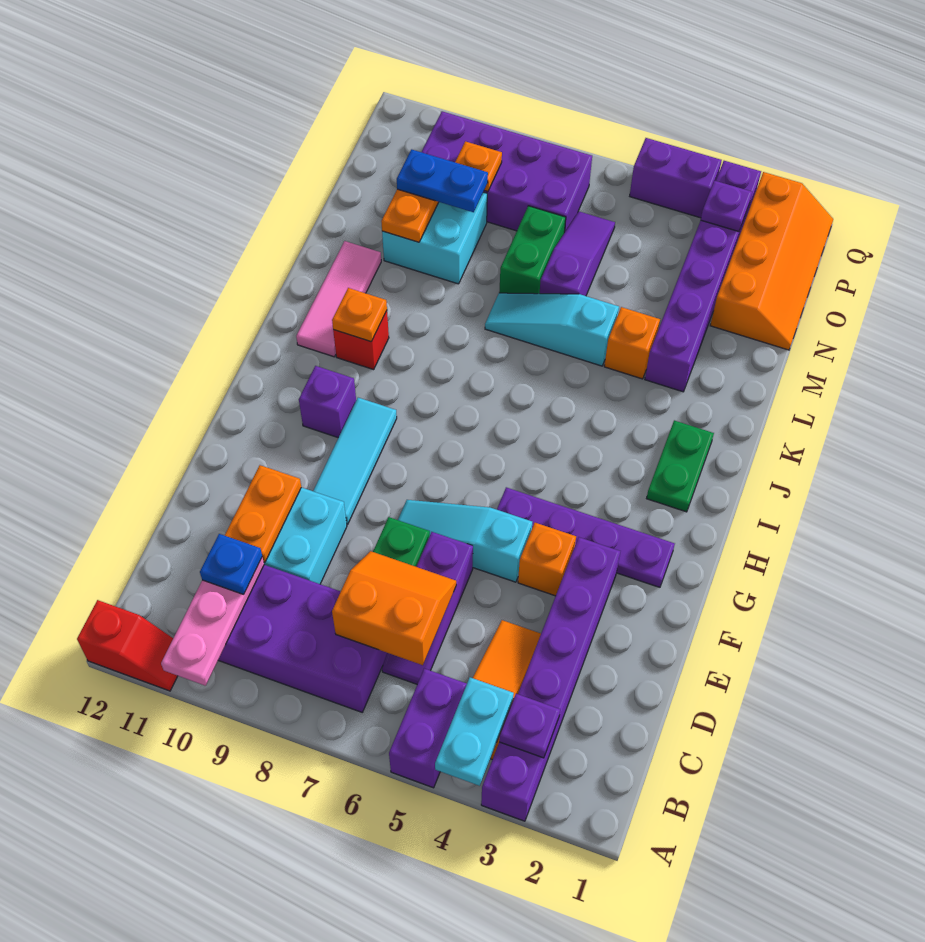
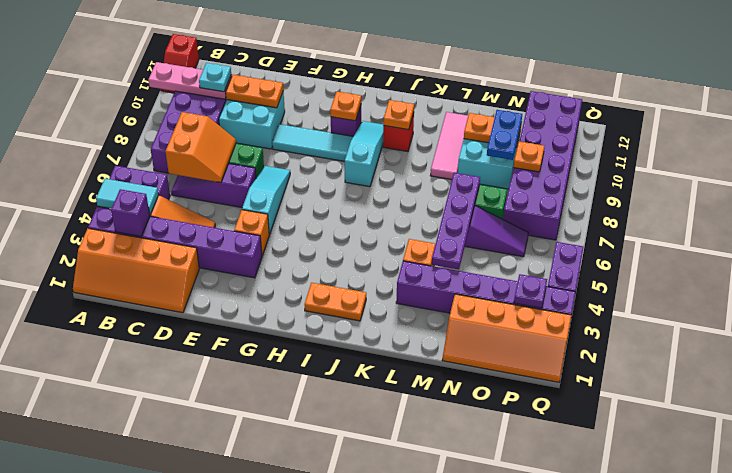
none -> orange slope A1:D2 level 1 top 2
cyan plate A4:B4 level 2 -> cyan tile A4:B4 level 2
purple plate B3 level 2 -> purple brick B3 level 2
blue plate C10 level 3 -> cyan plate C10 level 3
purple plate G2:G5 level 1 -> purple plate M4:M7 level 2
none -> orange plate H10 level 2
green plate I2:J2 level 1 -> orange plate I2:J2 level 1
pink tile J11:L11 level 1 -> pink tile L9:L11 level 1
cyan slope L5:L7 level 1 top 5 -> cyan slope I8:I10 level 1 top 8
purple brick O7:P10 level 1 -> purple brick O7:P12 level 1

